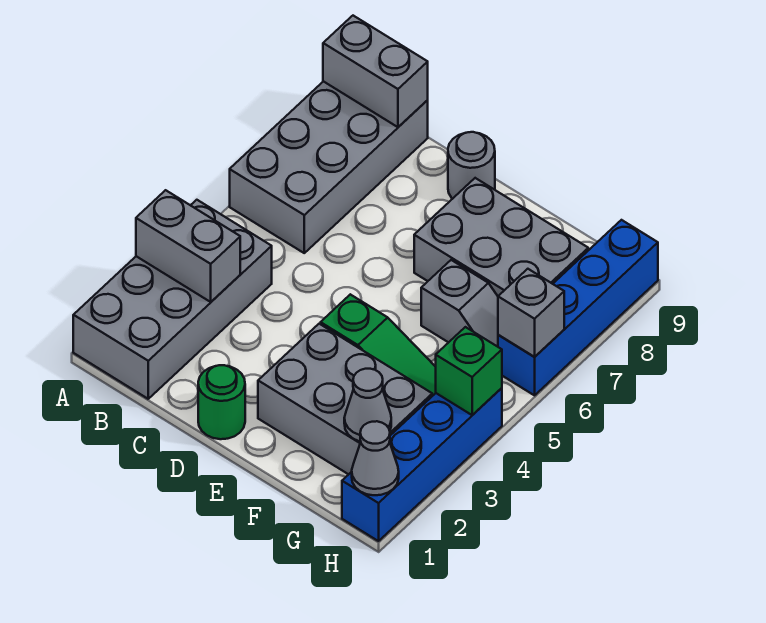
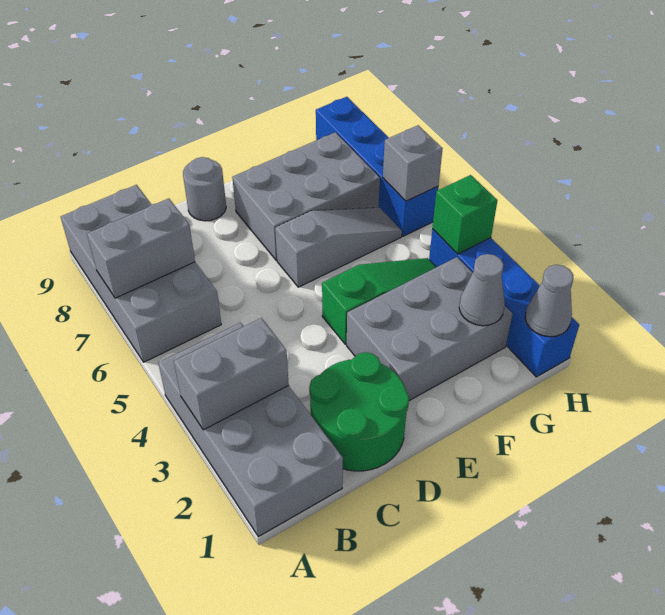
grey brick A9:B9 level 2 -> grey brick A7:B7 level 2
green round brick D1 level 1 -> green round brick C1:D2 level 1
grey slope F6:G6 level 1 top F -> grey slope E6:G6 level 1 top E

